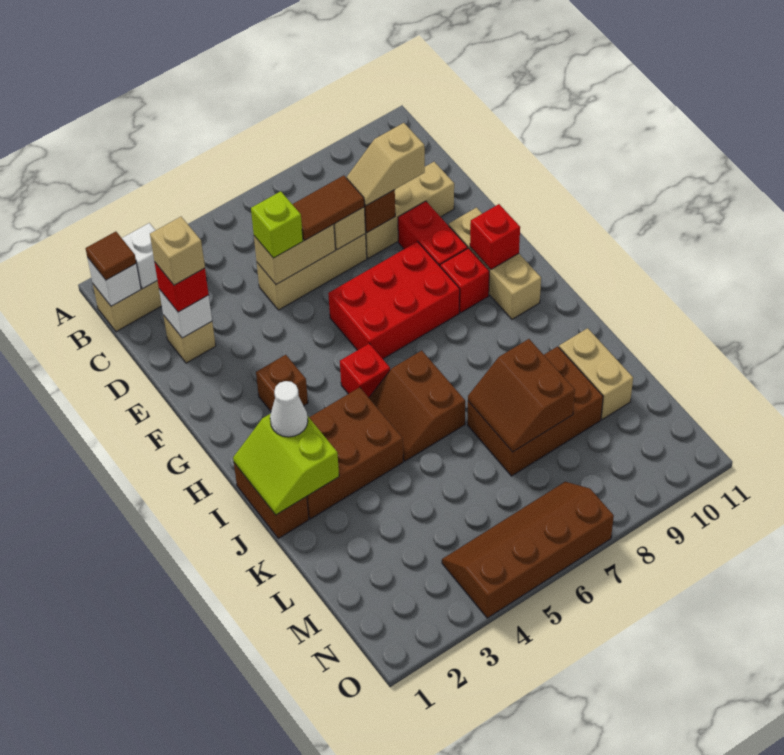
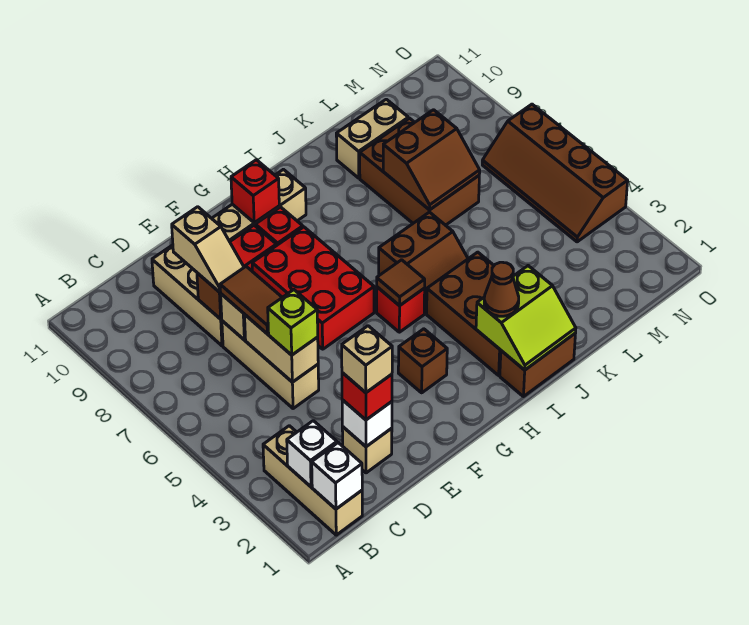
brown tile B1 level 3 -> brown tile H5 level 2
white cone I2 level 3 -> brown cone I2 level 3

